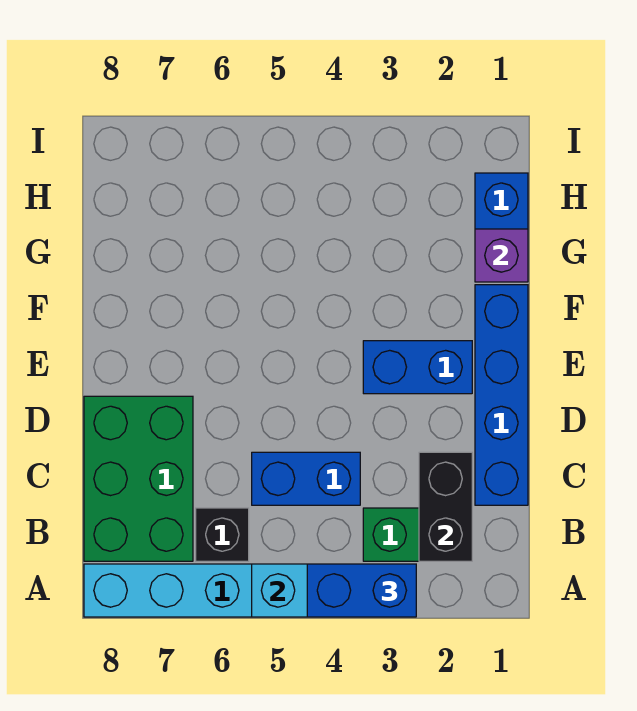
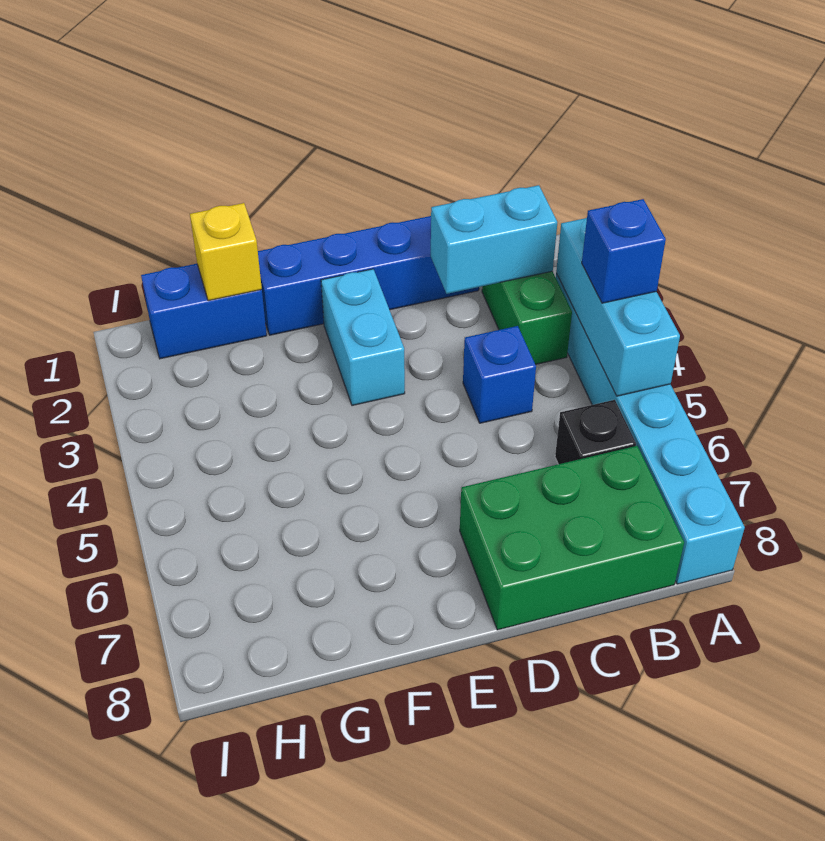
blue brick A3:A4 level 3 -> blue brick A4 level 3
black brick B2:C2 level 2 -> cyan brick B2:C2 level 2
blue brick C4:C5 level 1 -> blue brick C4 level 1
blue brick E2:E3 level 1 -> cyan brick E2:E3 level 1
purple brick G1 level 2 -> yellow brick G1 level 2

